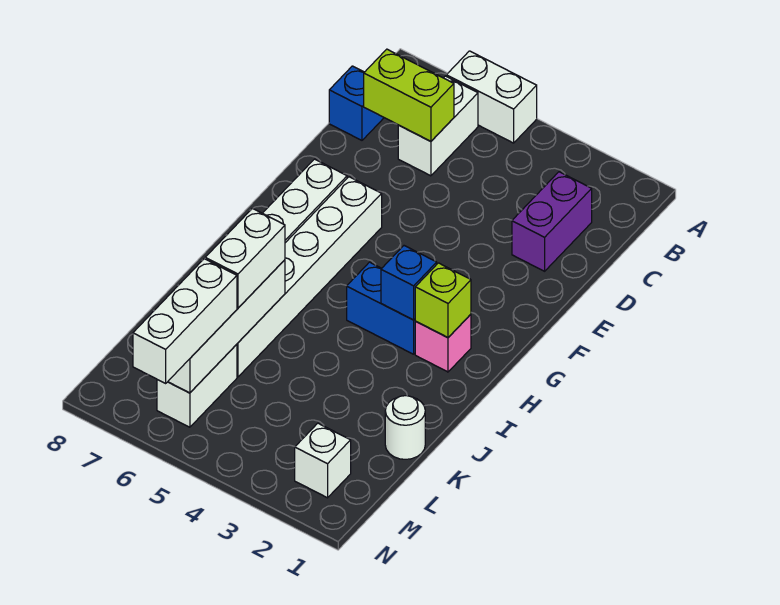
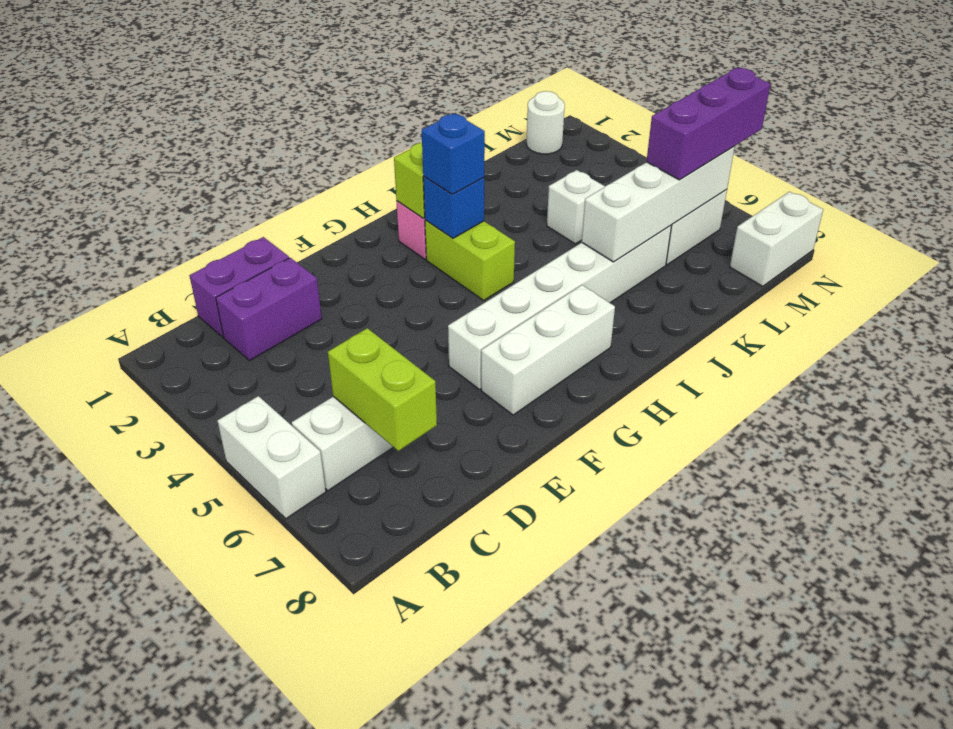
none -> purple brick C1:D1 level 1
blue brick C8 level 1 -> blue brick H3 level 3
blue brick H3:H4 level 1 -> lime brick H3:H4 level 1
white brick J6:K6 level 3 -> white brick M8:N8 level 1
white round brick K1 level 1 -> white round brick M1 level 1
white brick L6:N6 level 3 -> purple brick L6:N6 level 3
white brick M2 level 1 -> white brick K4 level 1

